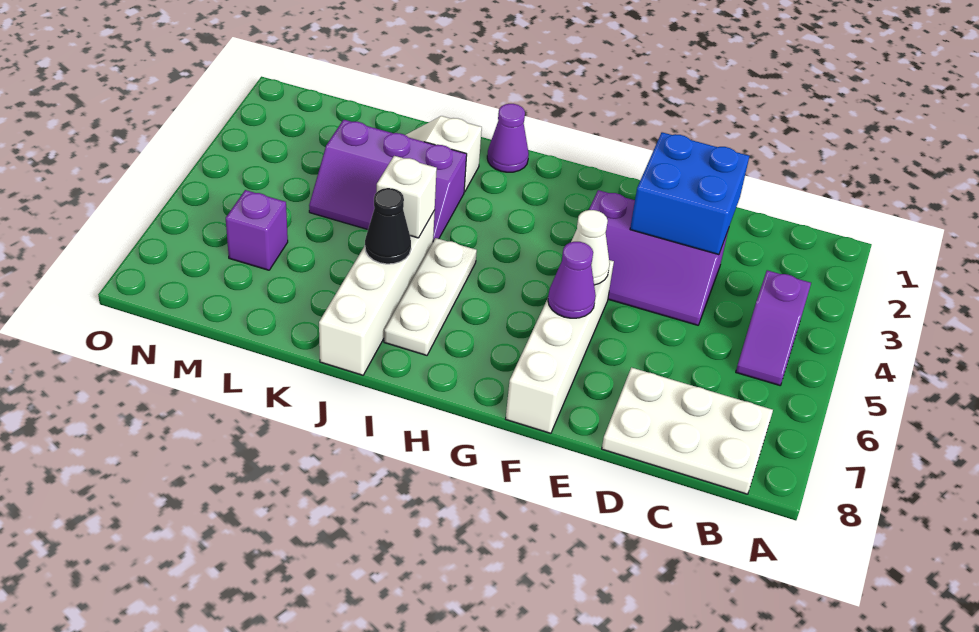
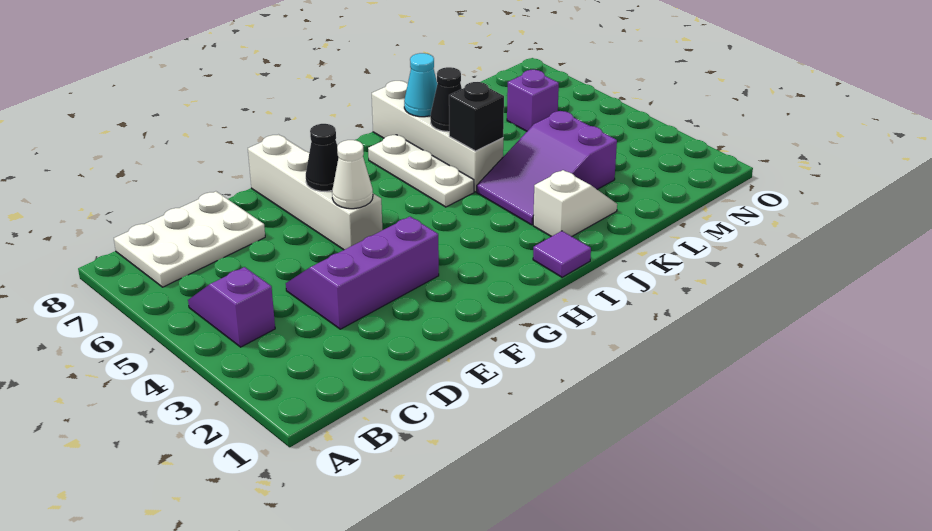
blue brick D2:E3 level 2 -> none
purple cone F6 level 2 -> black cone F6 level 2
purple cone I1 level 1 -> purple tile I1 level 1
purple slope J3:L4 level 1 top 3 -> purple slope J3:L4 level 1 top L
white brick J5 level 2 -> black brick J5 level 2
none -> cyan cone J7 level 2

